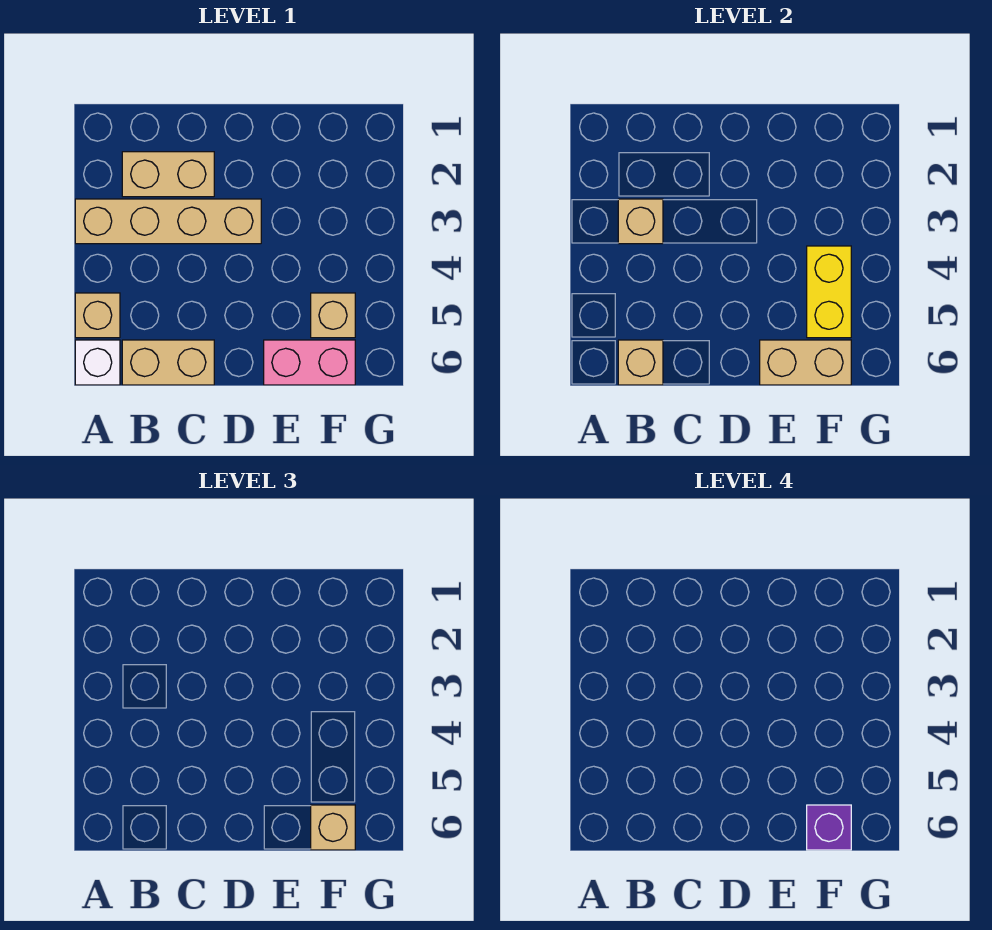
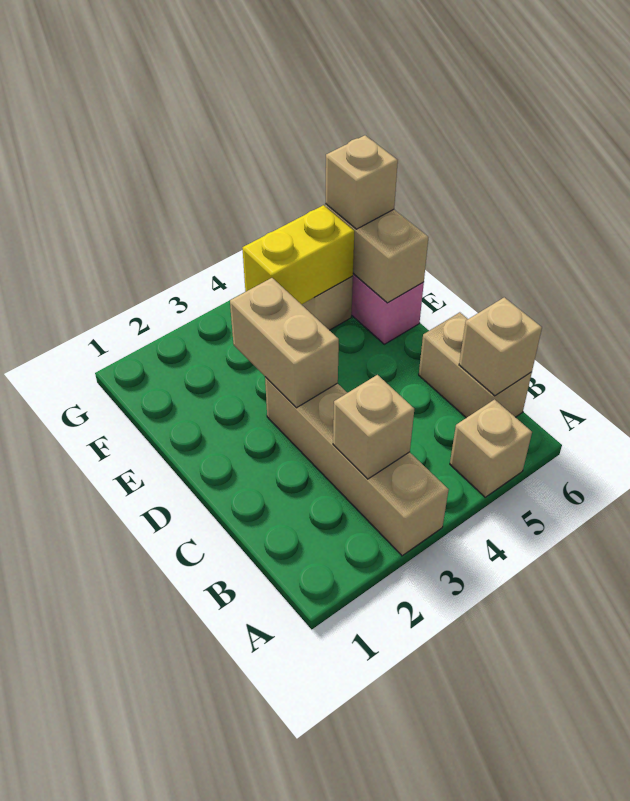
white brick A6 level 1 -> none
tan brick B2:C2 level 1 -> tan brick D3:E3 level 2
purple brick F6 level 4 -> none

